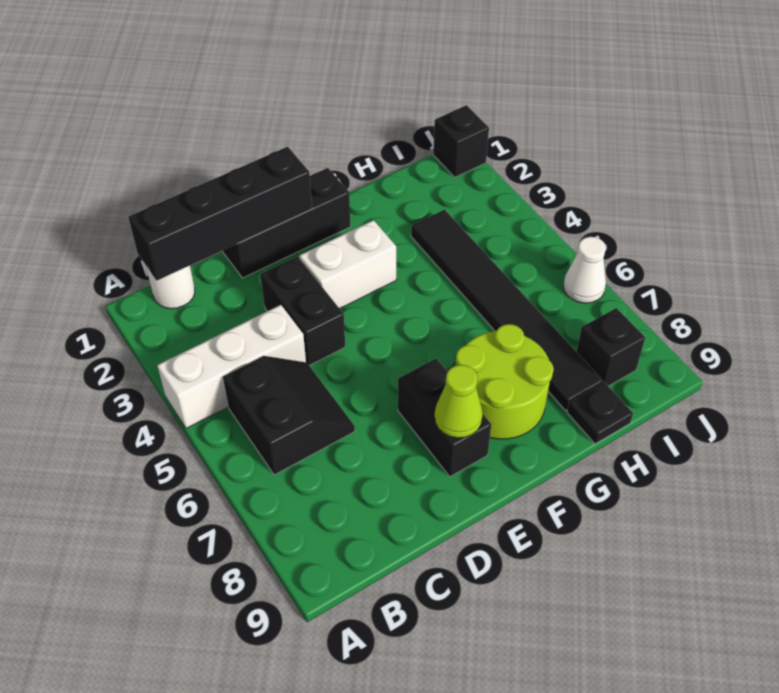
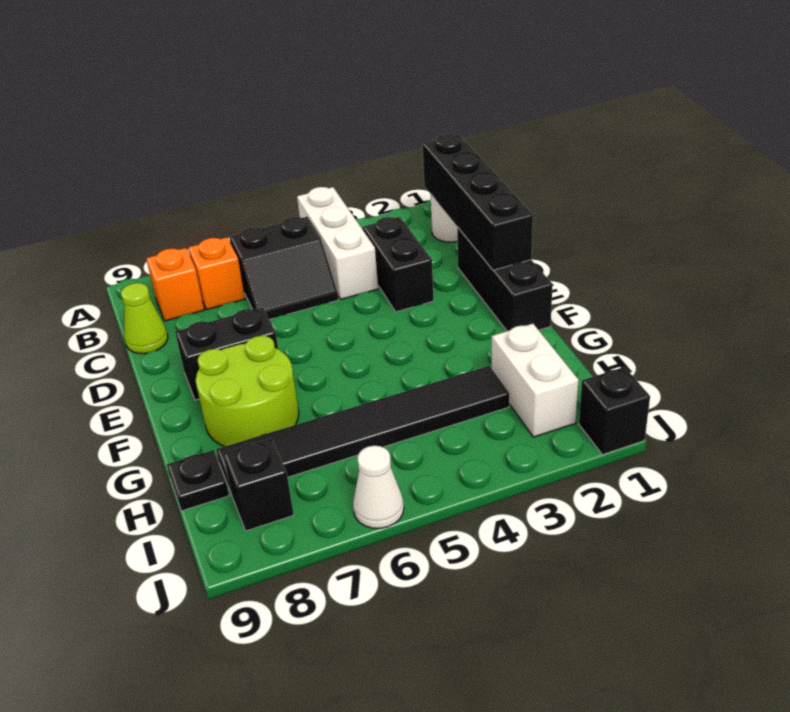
none -> orange brick B7 level 1
none -> orange brick B8 level 1
black brick D3:D4 level 1 -> black brick C3:D3 level 1
white brick E3:F3 level 1 -> white brick H2:I2 level 1
lime cone E8 level 2 -> lime cone C9 level 1

